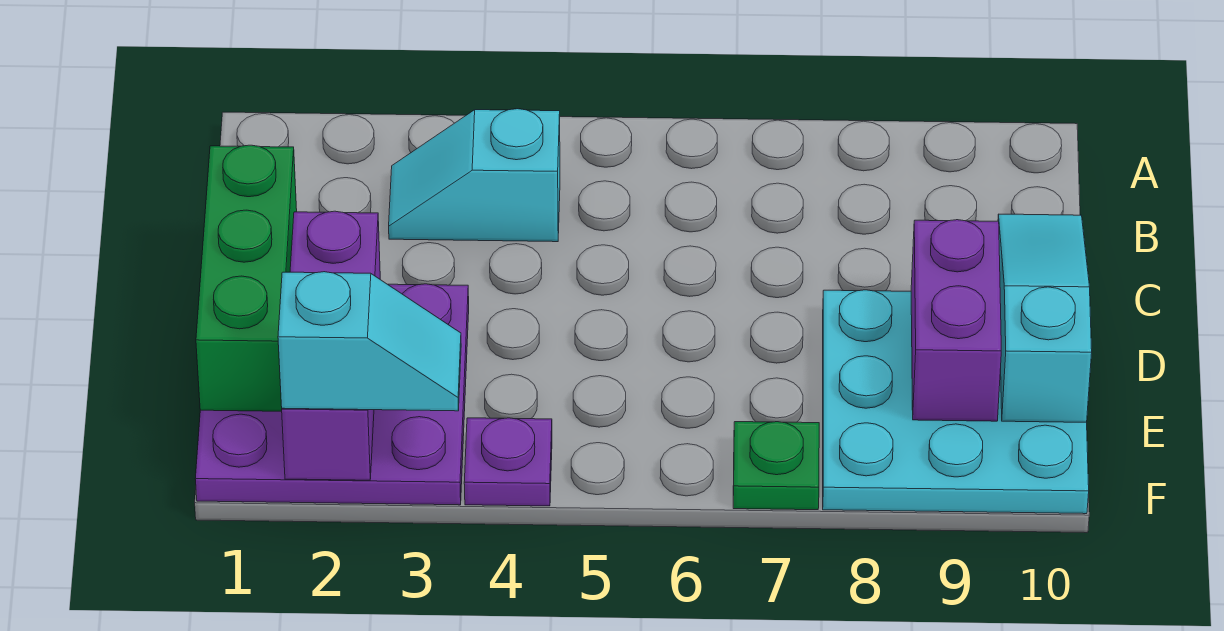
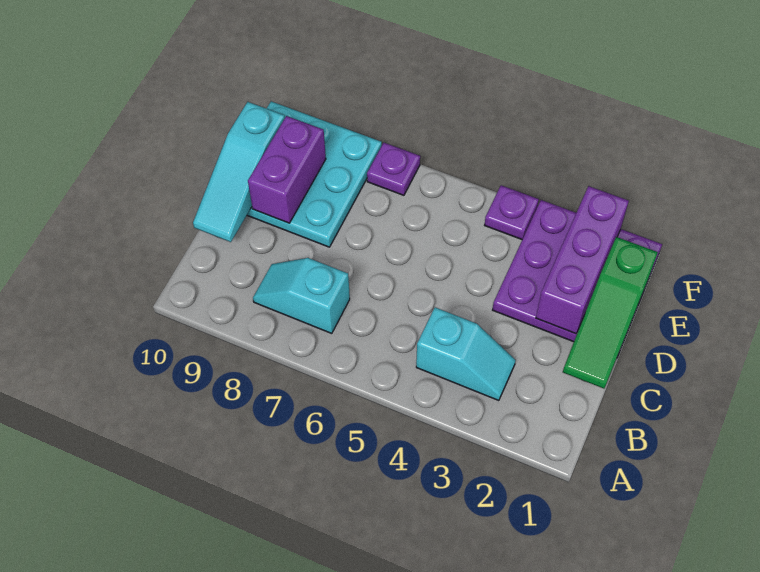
green brick C1:E1 level 2 -> green slope C1:E1 level 2 top E
cyan slope F2:F3 level 3 top 2 -> cyan slope B7:B8 level 1 top 7
green plate F7 level 1 -> purple plate F7 level 1

